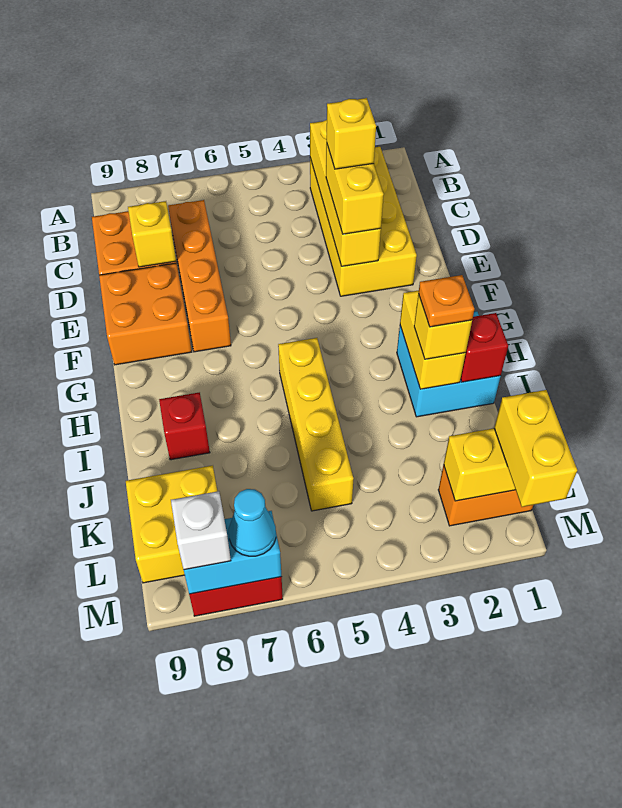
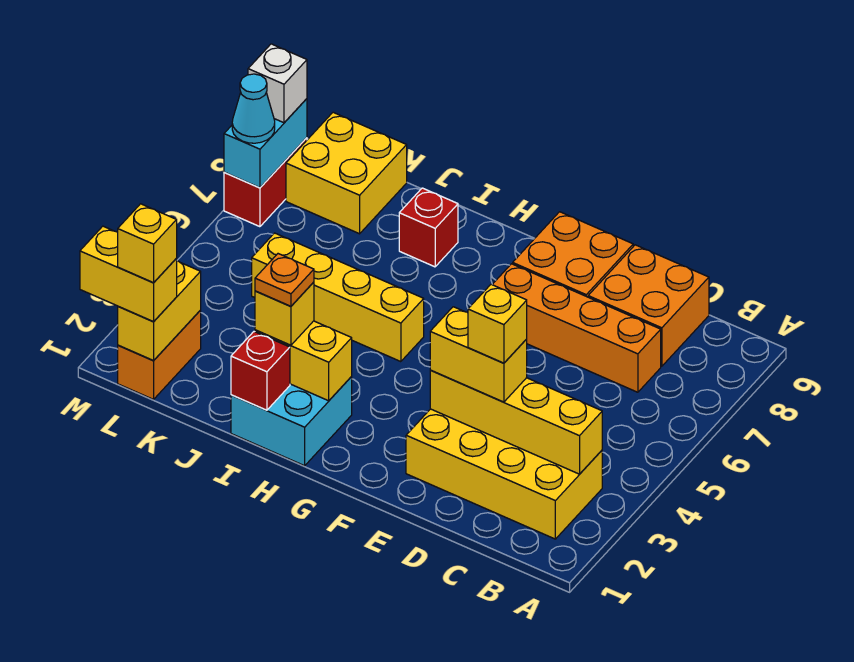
yellow brick D8 level 2 -> yellow brick L1 level 4

